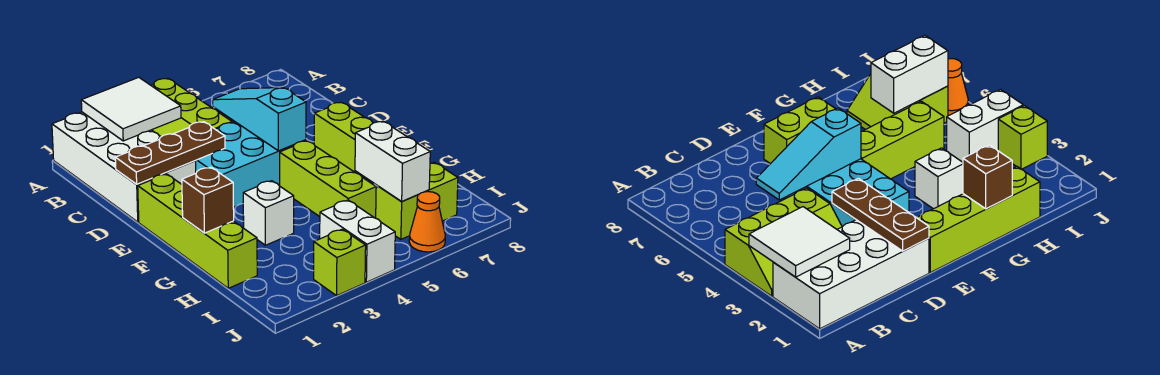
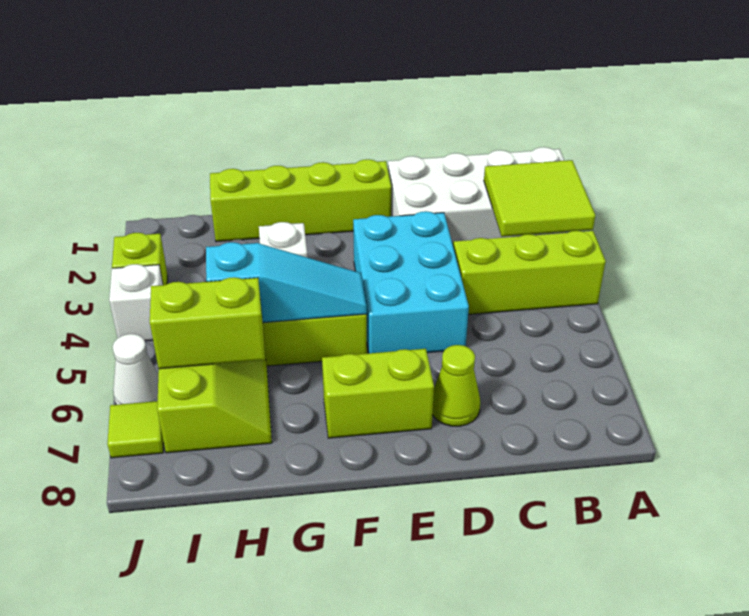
white tile A2:B3 level 2 -> lime tile A2:B3 level 2
cyan slope C5:E5 level 2 top E -> cyan slope F5:H5 level 2 top H
brown plate D1:D3 level 2 -> none
none -> lime cone D7 level 1
brown brick G1 level 2 -> none
white brick H6:I6 level 2 -> lime brick H6:I6 level 2
white brick I4:J4 level 1 -> white brick J4 level 1
orange cone J6 level 1 -> white cone J6 level 1
none -> lime tile J7 level 1

